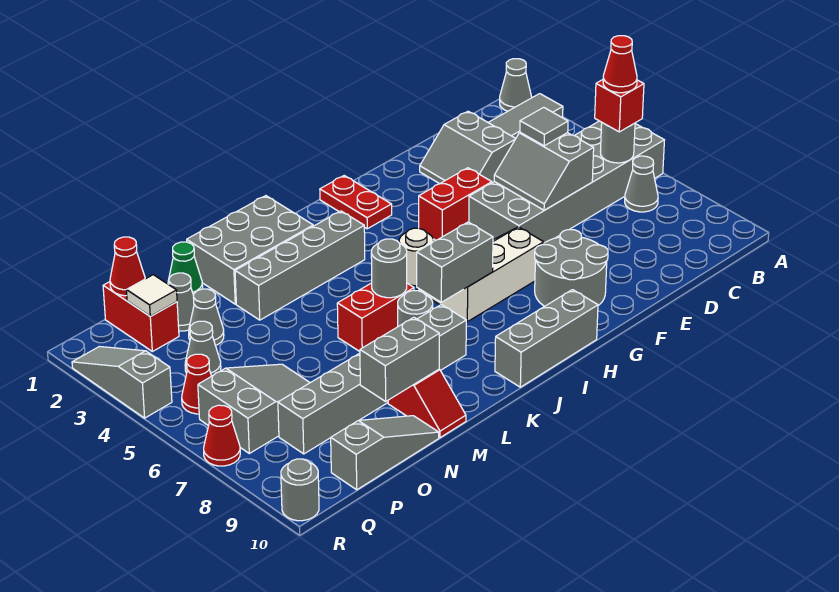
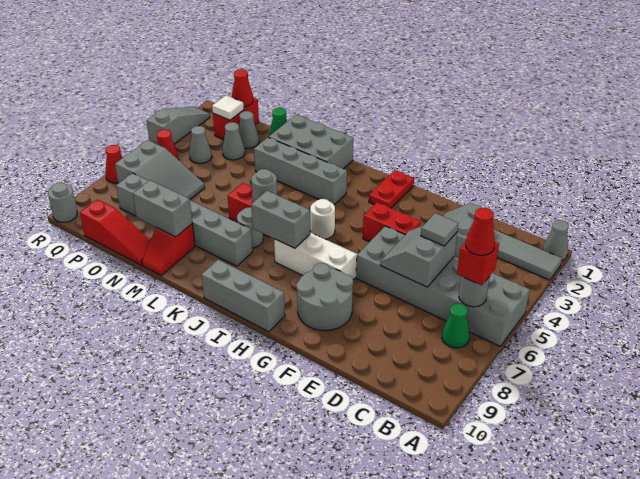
grey cone B7 level 1 -> green cone B7 level 1
grey slope N10:P10 level 1 top P -> red slope N10:P10 level 1 top P

